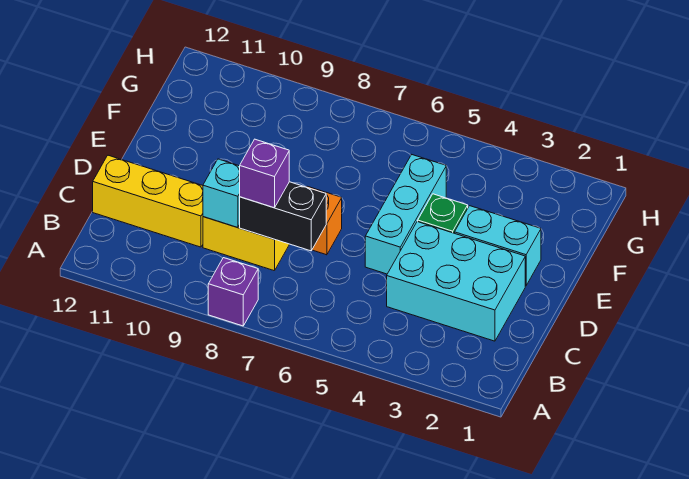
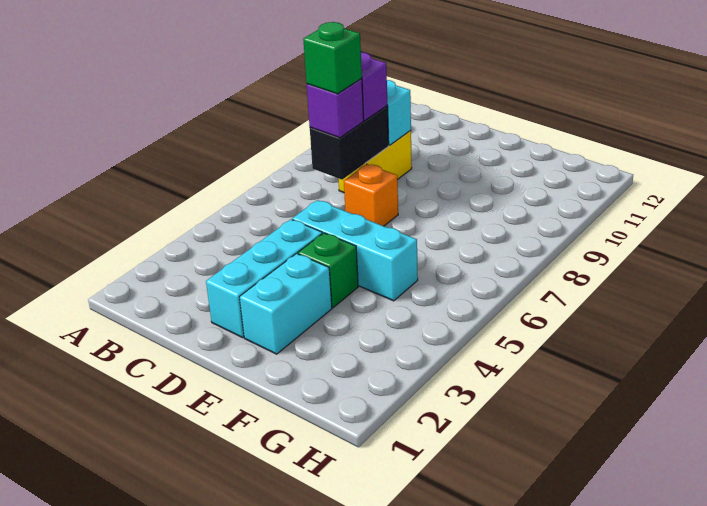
purple brick A8 level 1 -> purple brick C7 level 3
cyan brick C2:D4 level 1 -> cyan brick D2:D4 level 1
none -> green brick C7 level 4
yellow brick C10:C12 level 1 -> none

